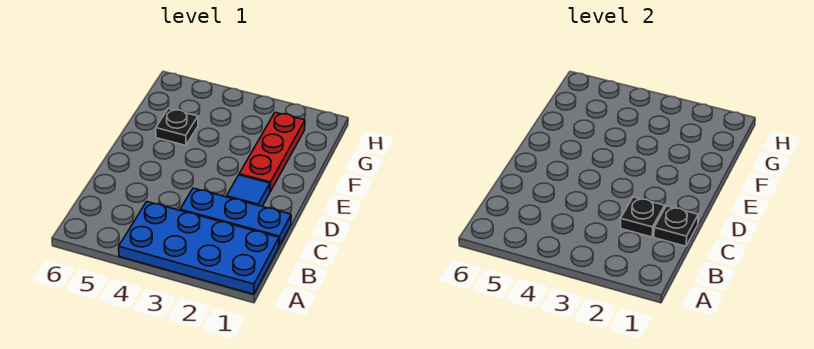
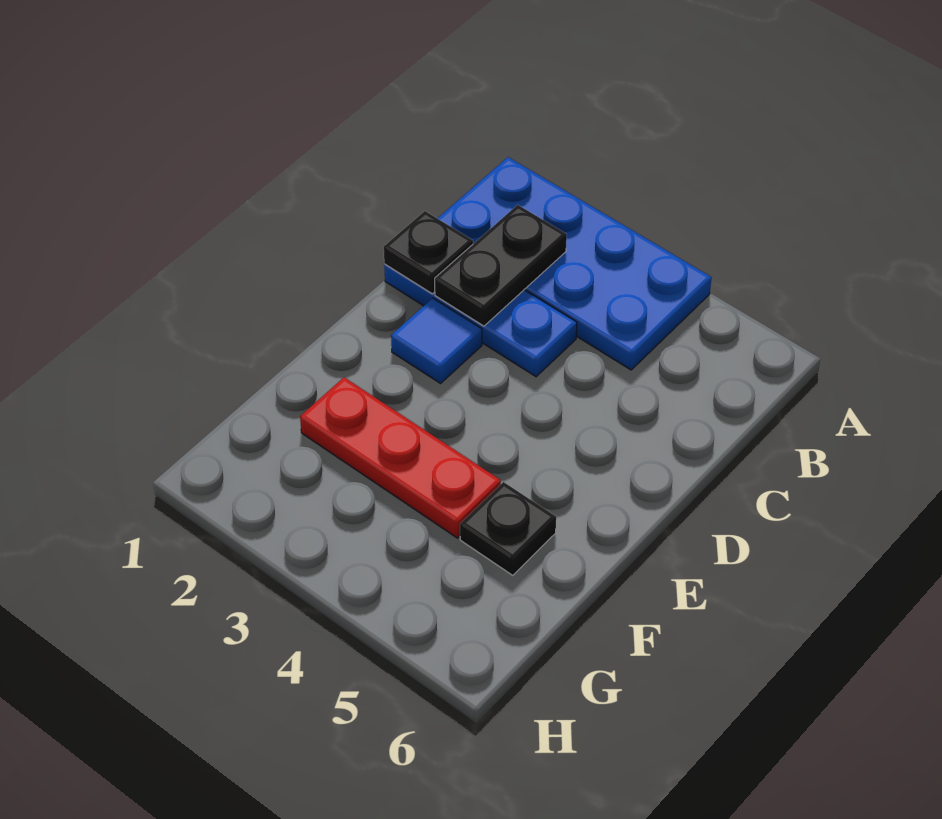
black plate C2 level 2 -> black plate B2:C2 level 2
red plate E2:G2 level 1 -> red plate F2:F4 level 1

